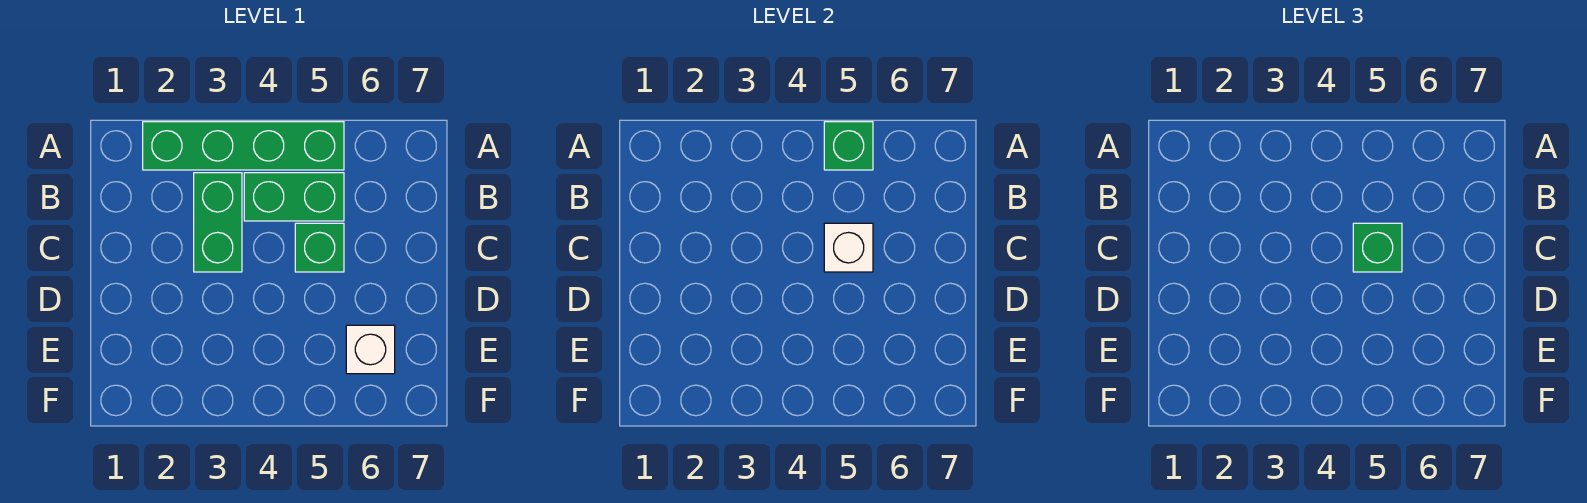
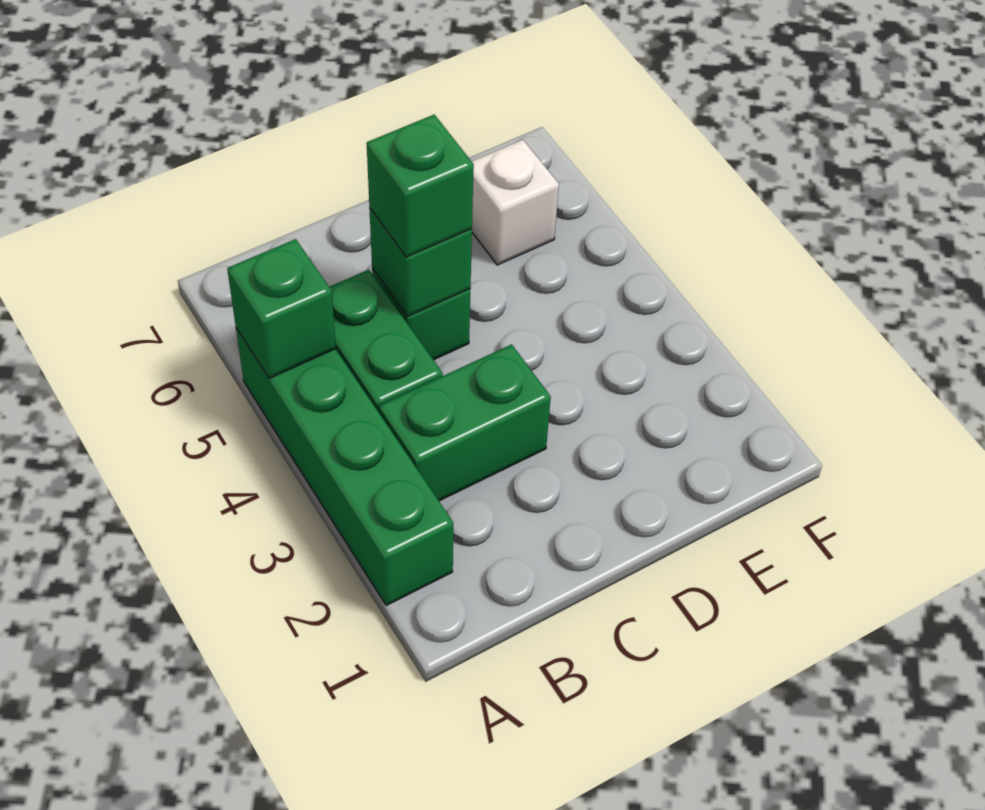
white brick C5 level 2 -> green brick C5 level 2

